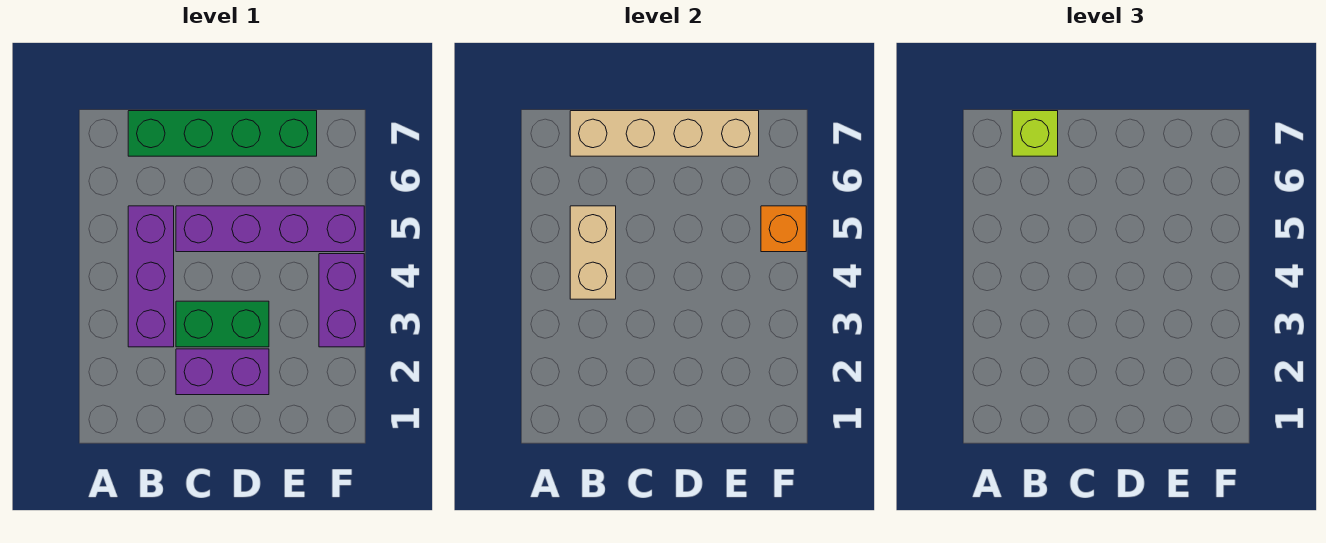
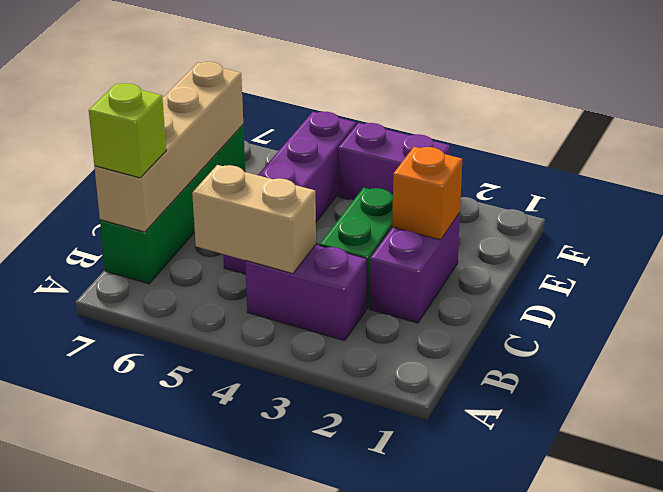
purple brick B3:B5 level 1 -> purple brick B3:B4 level 1
orange brick F5 level 2 -> orange brick D2 level 2

